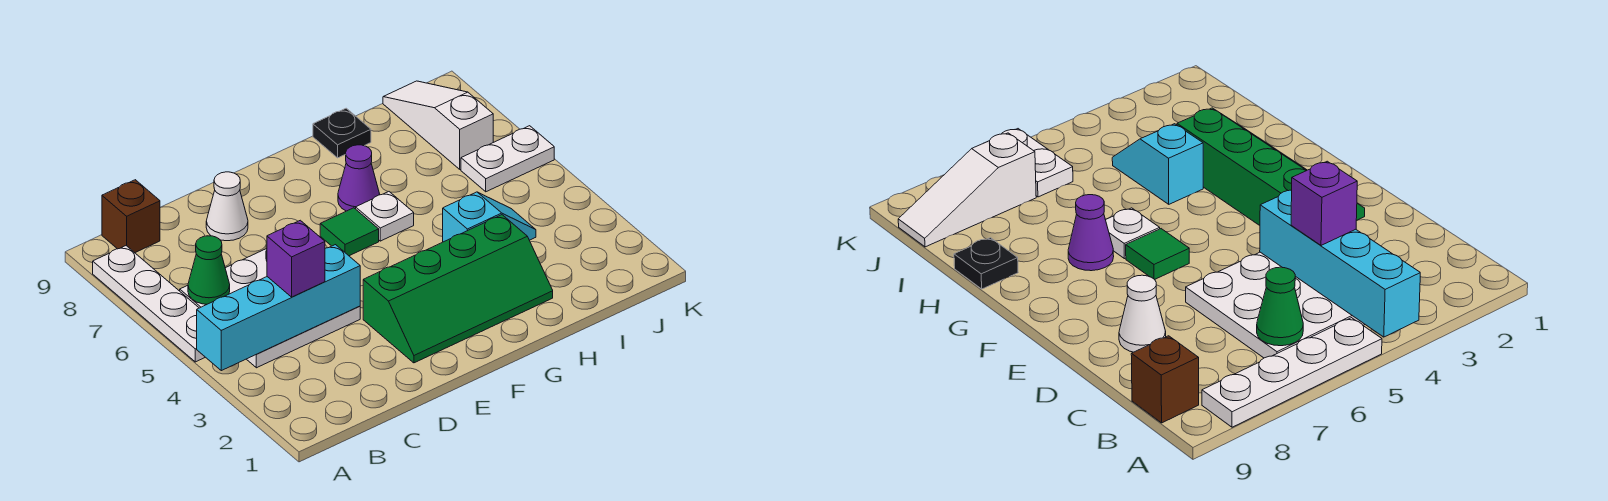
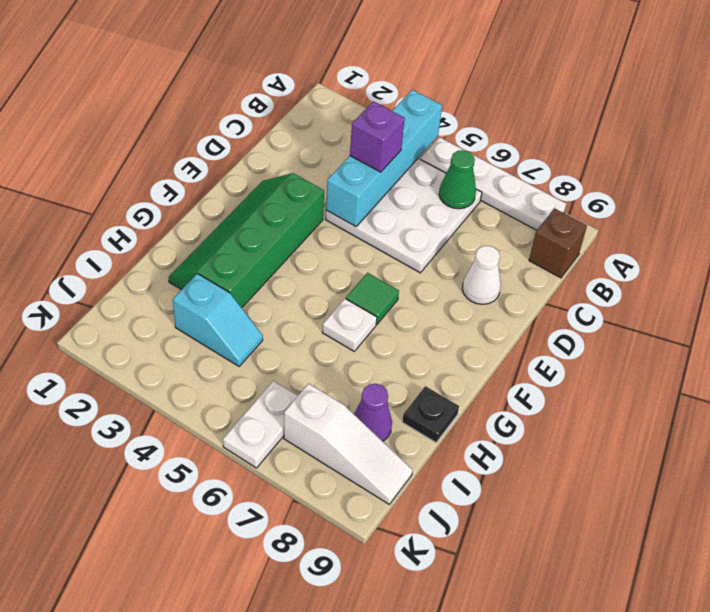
purple cone G7 level 1 -> purple cone I8 level 1
cyan slope H4:I4 level 1 top H -> cyan slope I3:I4 level 1 top 3

